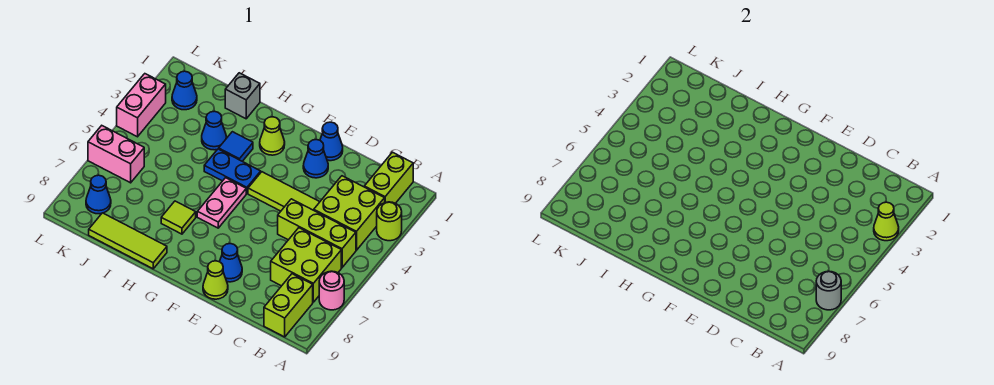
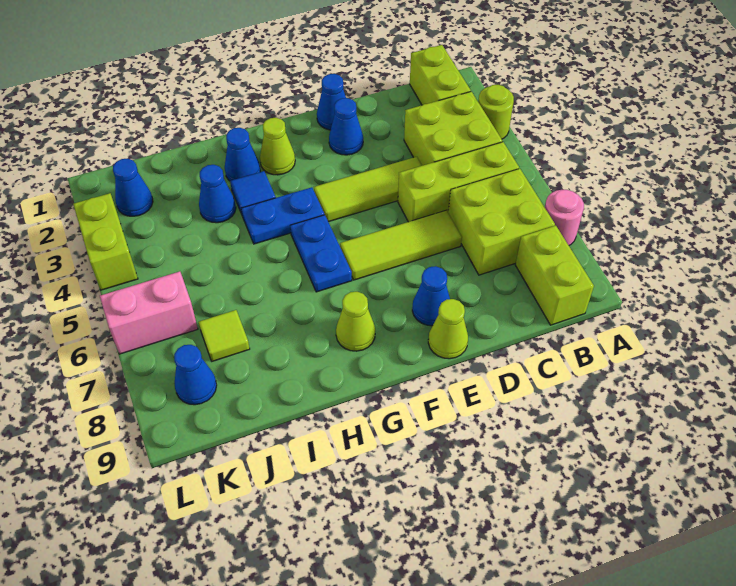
lime cone A3 level 2 -> lime cone G8 level 1
grey round brick A7 level 2 -> none
pink plate G5:G6 level 1 -> blue plate G5:G6 level 1
none -> blue cone H2 level 1
lime tile H7 level 1 -> lime tile J7 level 1
lime tile H9:J9 level 1 -> lime tile D6:F6 level 1
grey brick I1 level 1 -> none
pink brick L3:L4 level 1 -> lime brick L3:L4 level 1

